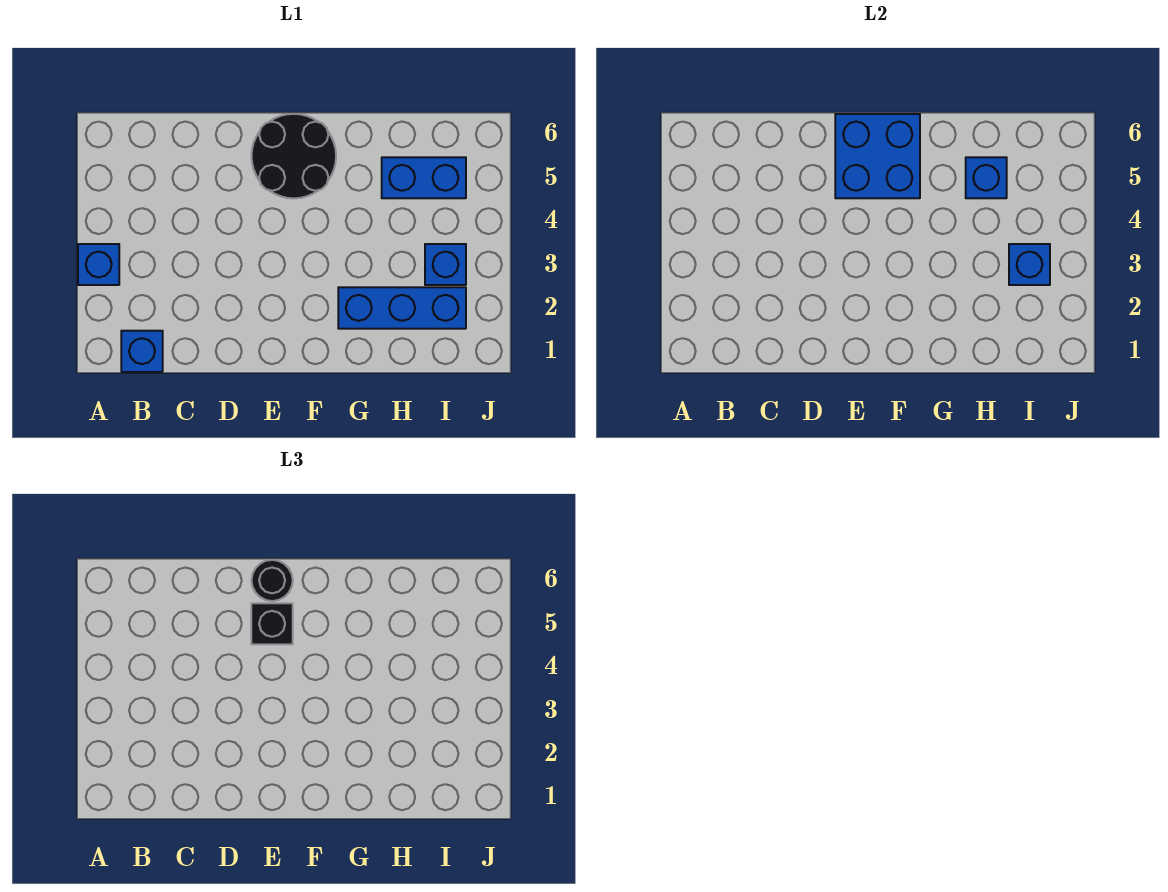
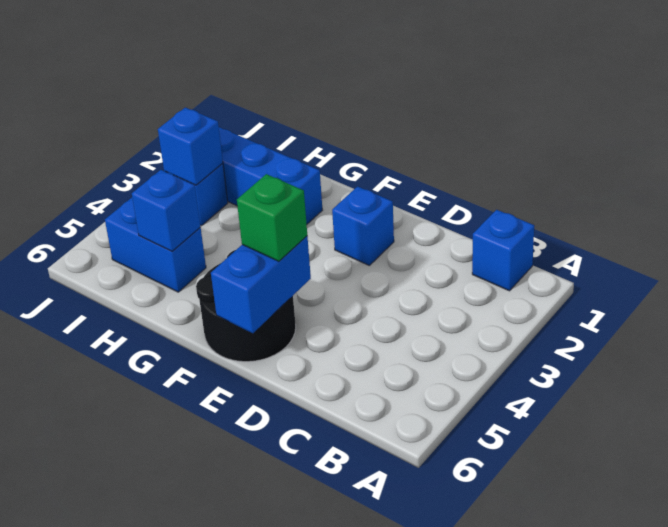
blue brick A3 level 1 -> blue brick E2 level 1
blue brick E5:F6 level 2 -> blue brick E5:E6 level 2
black brick E5 level 3 -> green brick E5 level 3
black round brick E6 level 3 -> none

